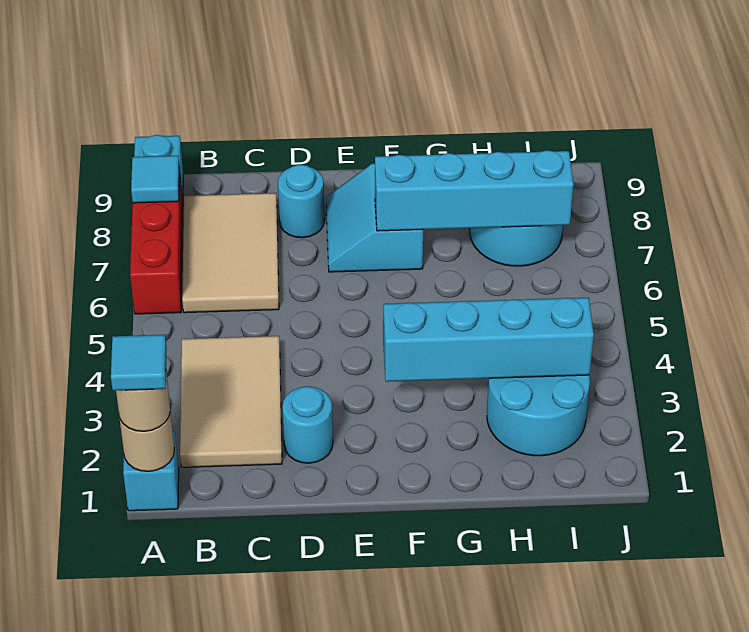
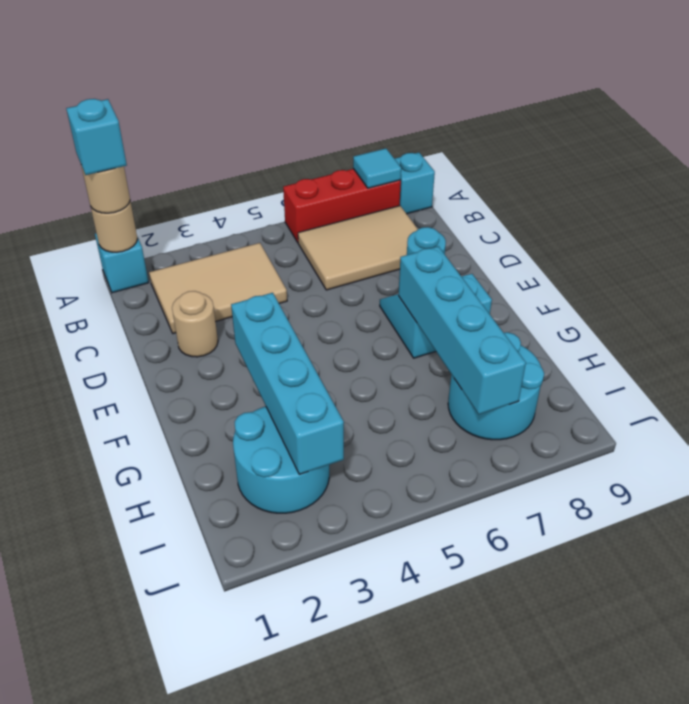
cyan tile A1 level 4 -> cyan brick A1 level 4
cyan round brick D2 level 1 -> tan round brick D2 level 1

